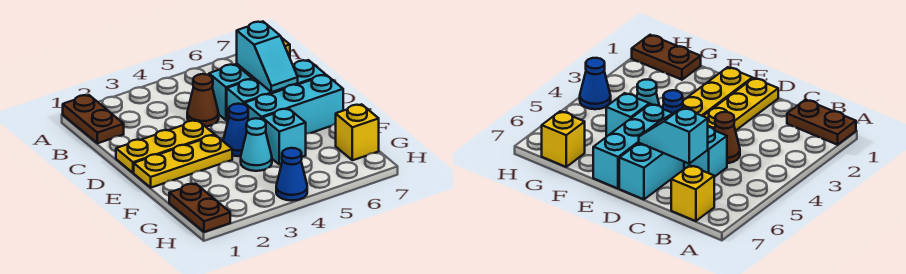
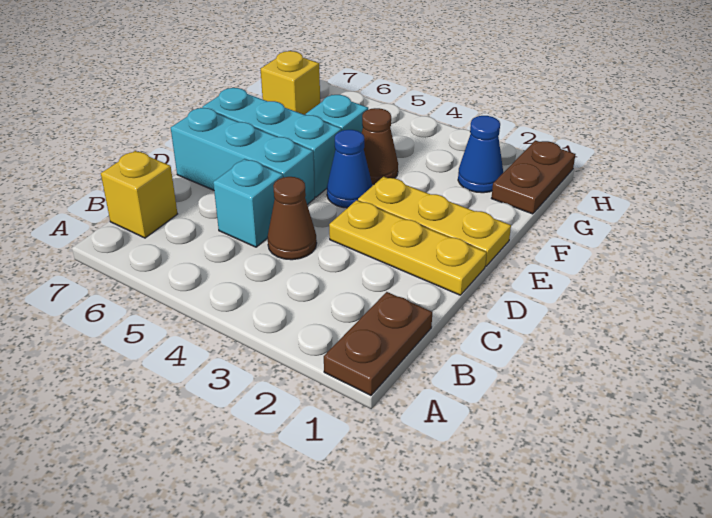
cyan slope C6:D6 level 2 top C -> none
cyan cone F4 level 1 -> brown cone F4 level 1
blue cone H4 level 1 -> blue cone G2 level 1

